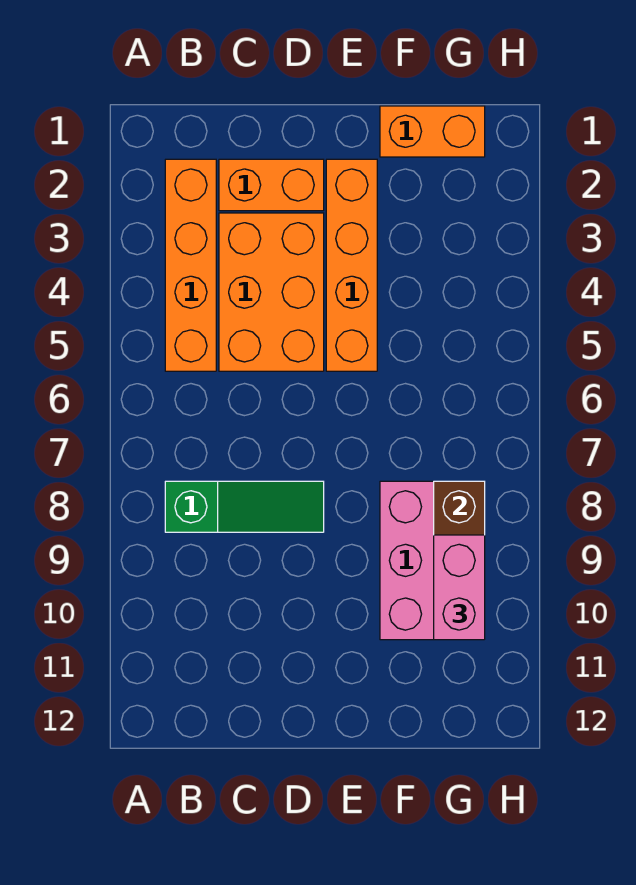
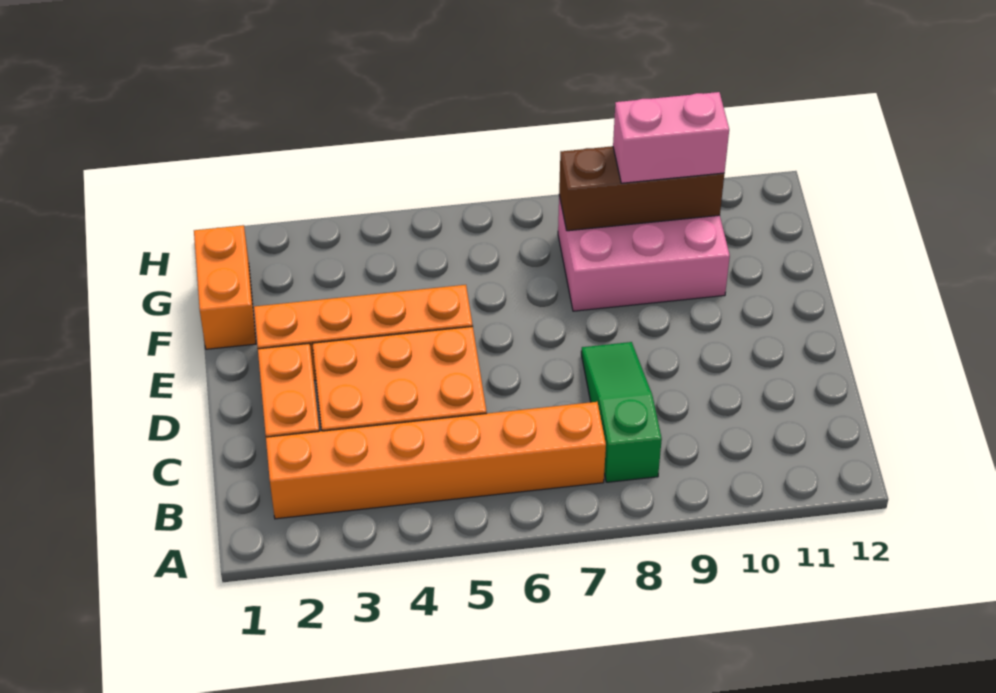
orange brick B2:B5 level 1 -> orange brick B2:B7 level 1

